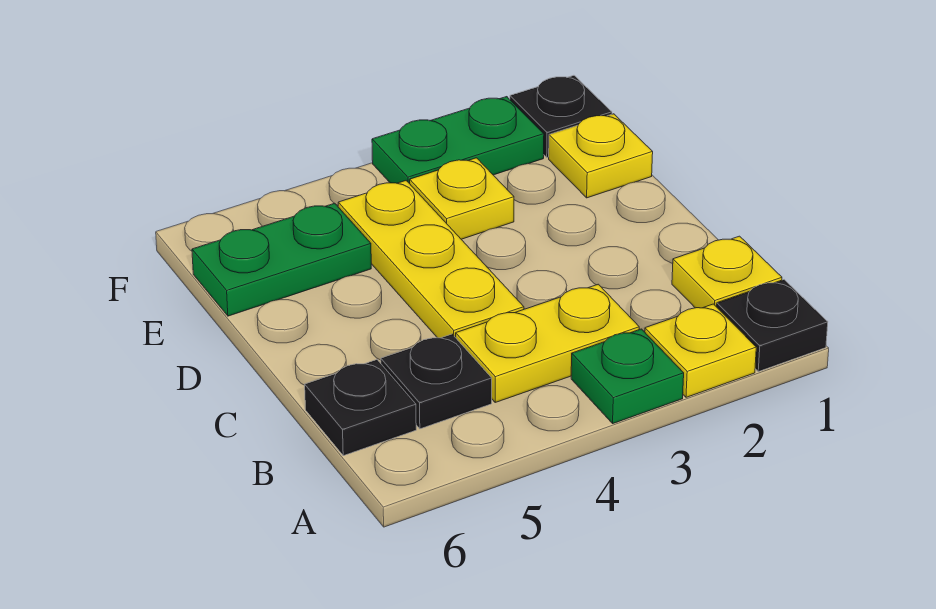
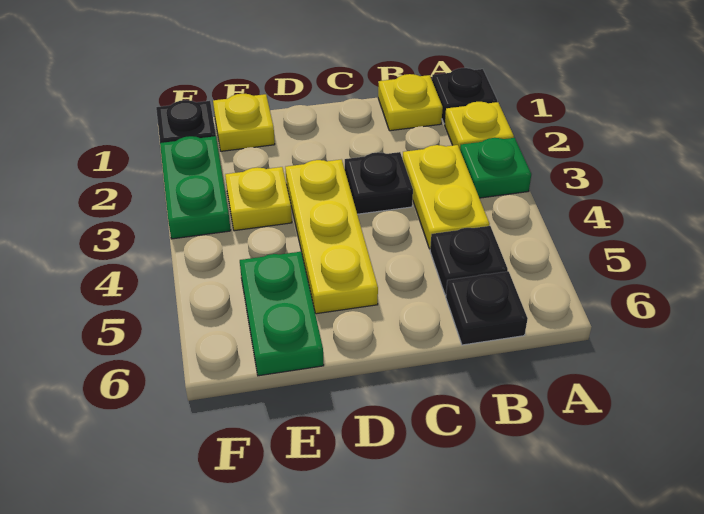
none -> black plate C3 level 1
yellow plate C4:E4 level 1 -> yellow plate D3:D5 level 1

